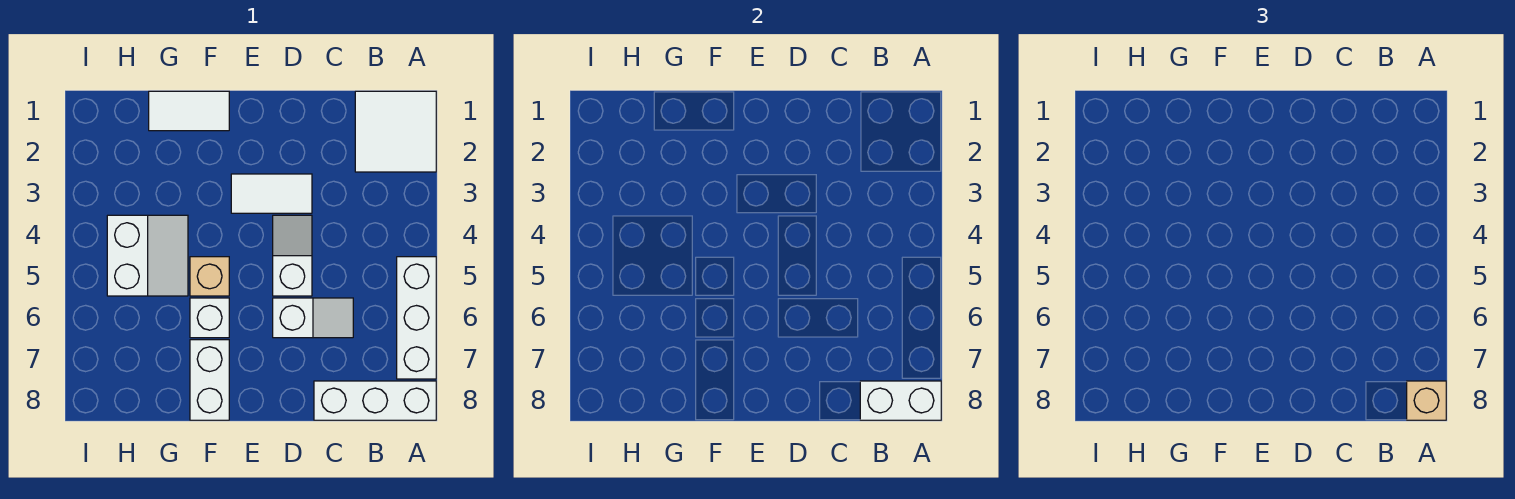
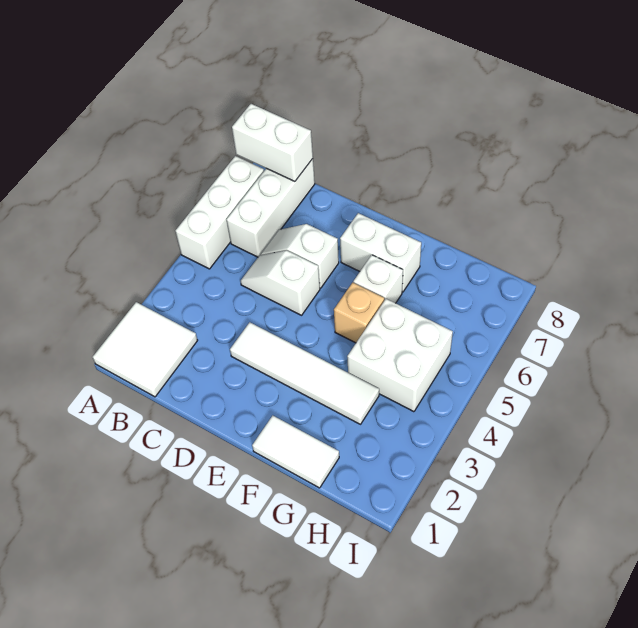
white brick A8:C8 level 1 -> white brick B6:B8 level 1
tan brick A8 level 3 -> none
white tile D3:E3 level 1 -> white tile D3:G3 level 1
white slope D4:D5 level 1 top 5 -> white slope C5:D5 level 1 top D
white brick F7:F8 level 1 -> white brick E7:F7 level 1
white slope G4:H5 level 1 top H -> white brick G4:H5 level 1

